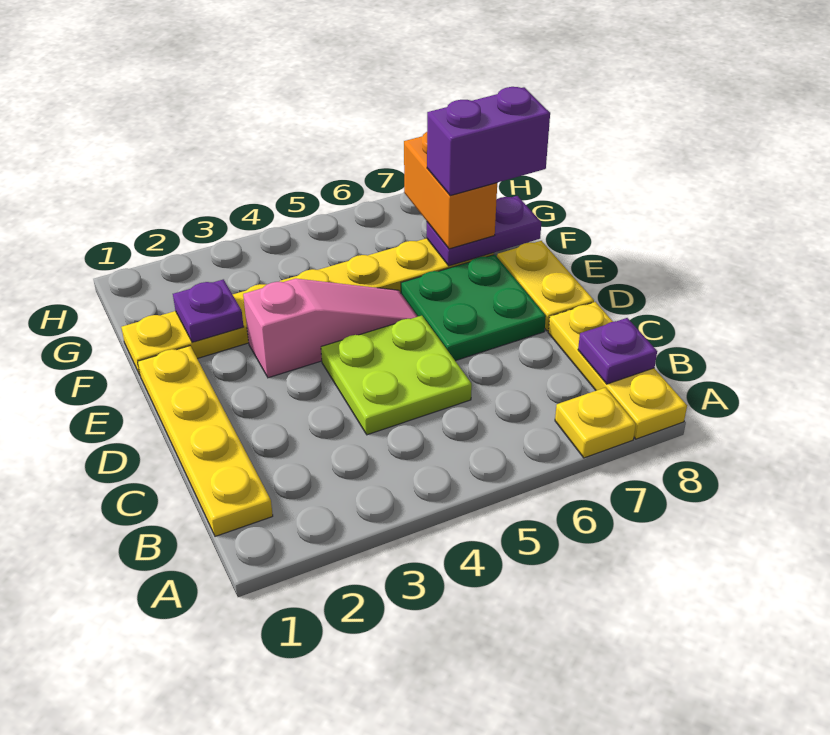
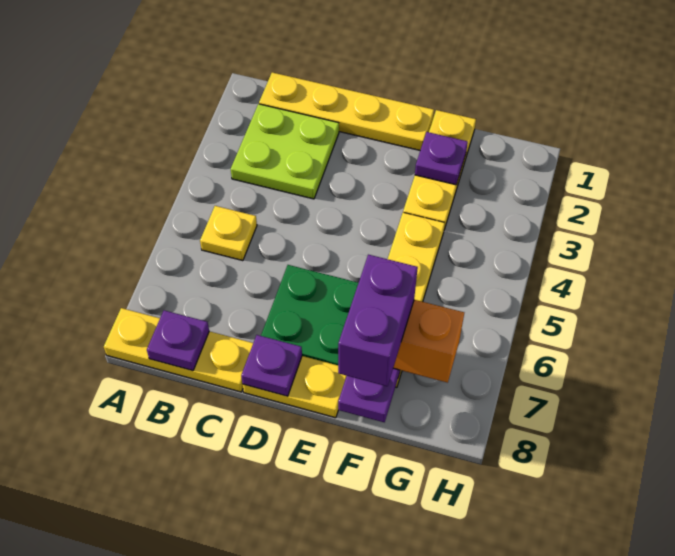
yellow plate A7 level 1 -> yellow plate B5 level 1
lime plate C4:D5 level 1 -> lime plate B2:C3 level 1
none -> purple plate D8 level 2
pink slope E3:E5 level 1 top 3 -> none

